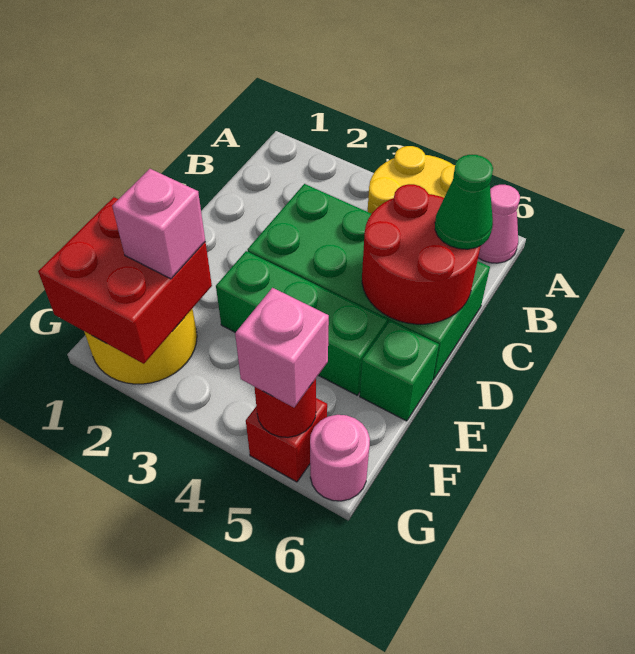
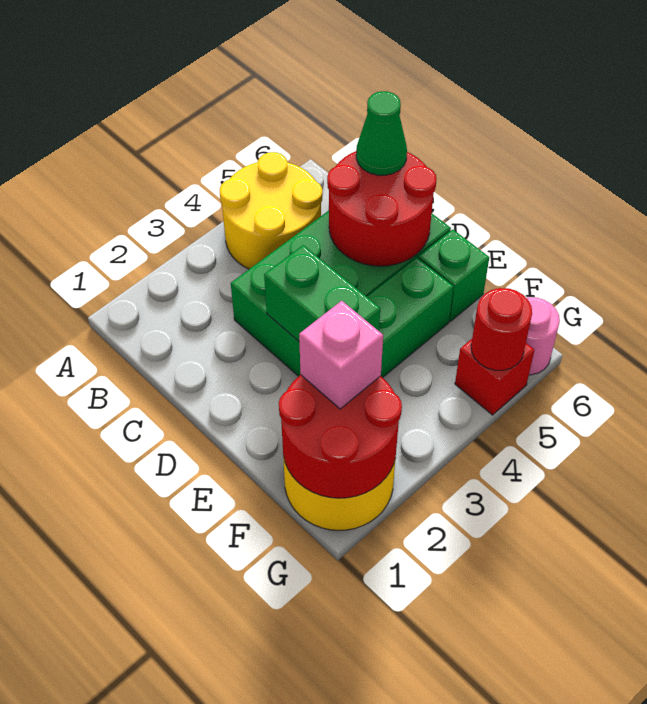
pink cone A6 level 1 -> none
none -> green brick D3:E3 level 2
red brick F1:G2 level 2 -> red round brick F1:G2 level 2
pink brick G5 level 3 -> none

